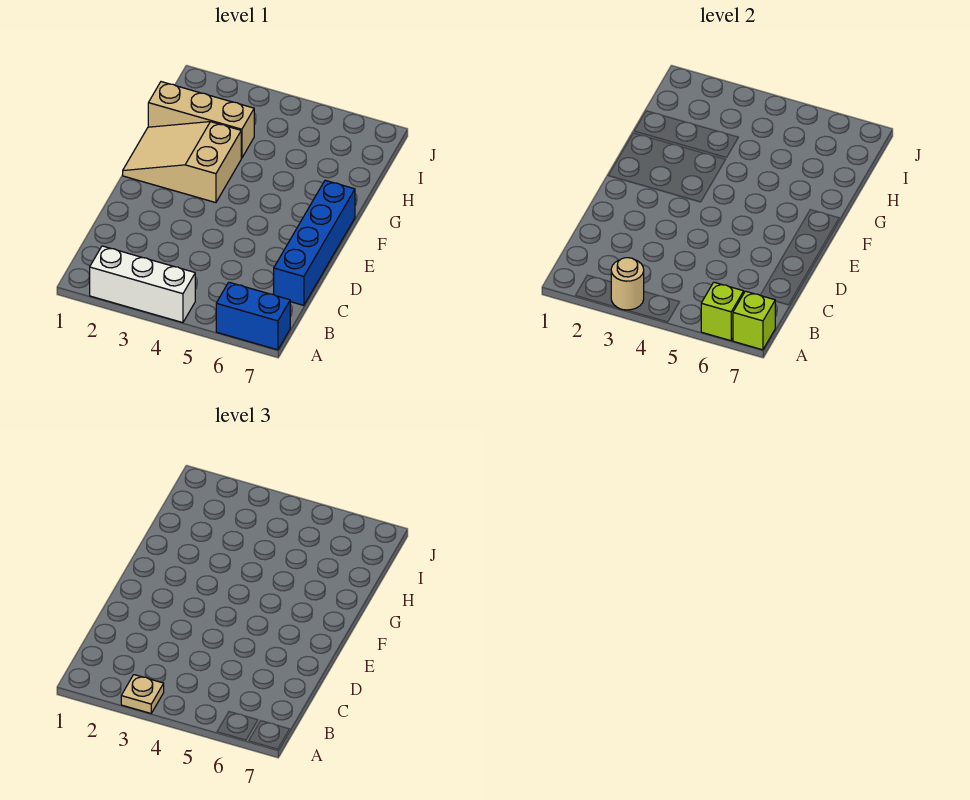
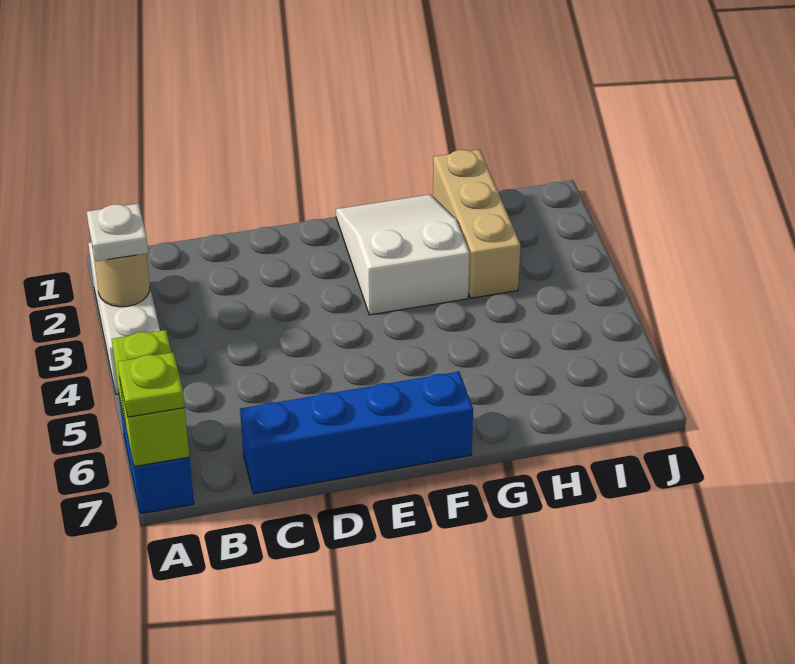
tan plate A3 level 3 -> white plate A3 level 3
none -> lime plate A7 level 3
tan slope F1:G3 level 1 top 3 -> white slope F1:G3 level 1 top 3

